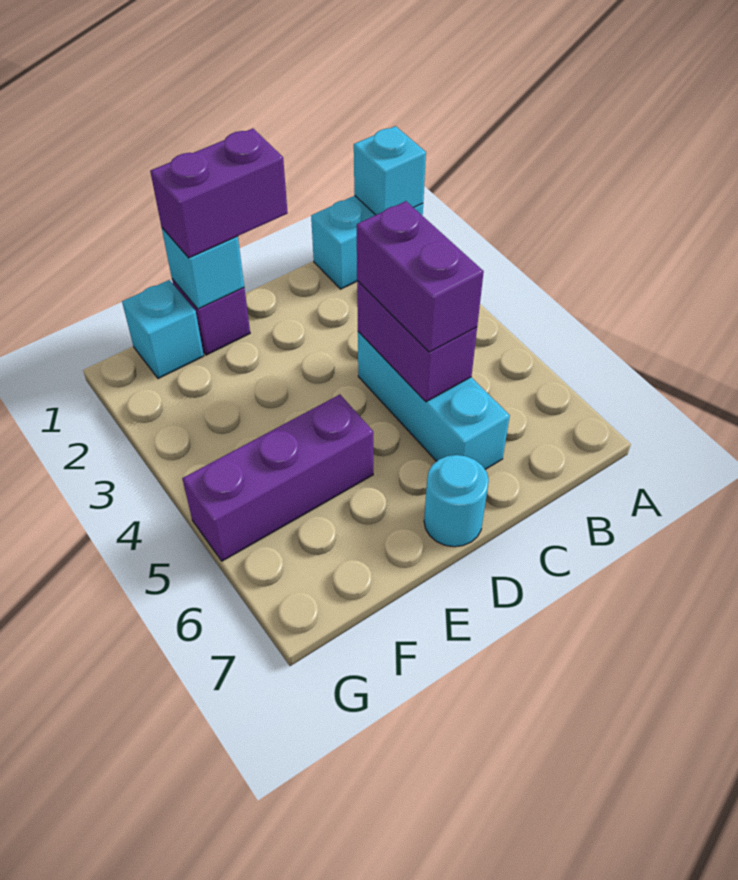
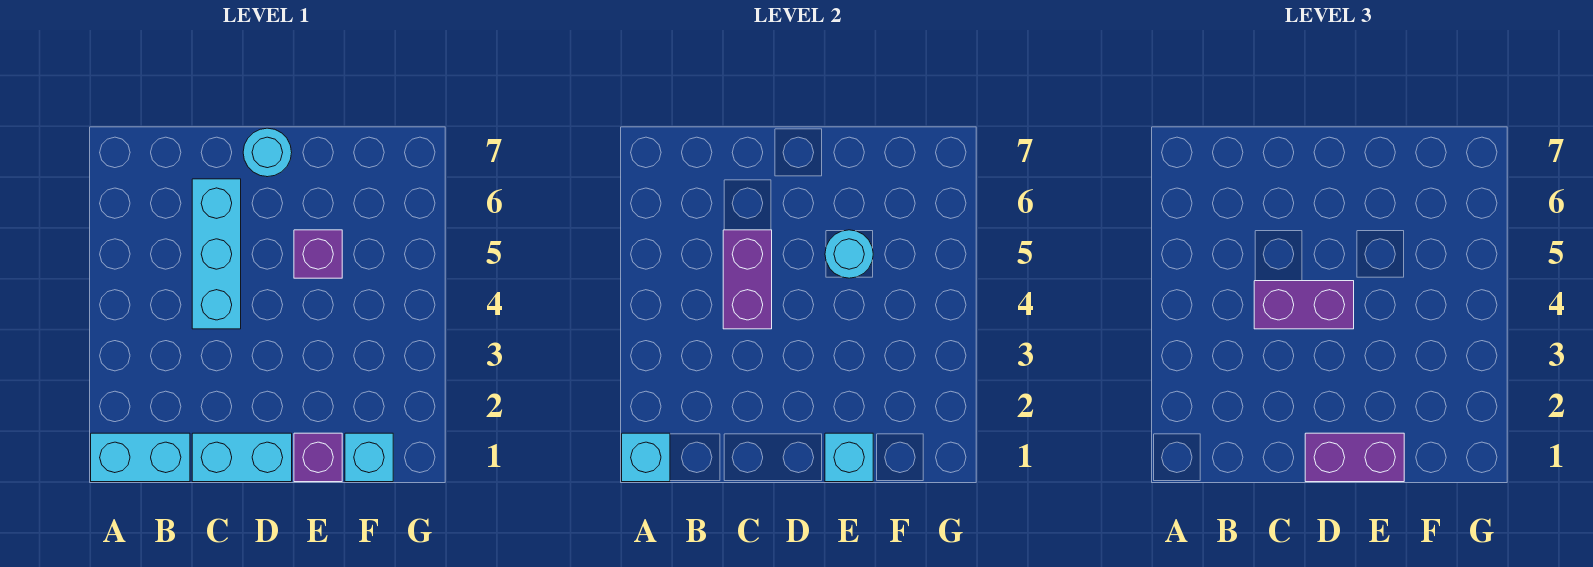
none -> cyan brick C1:D1 level 1
purple brick C4:C5 level 3 -> purple brick C4:D4 level 3
purple brick E5:G5 level 1 -> purple brick E5 level 1
none -> cyan round brick E5 level 2

